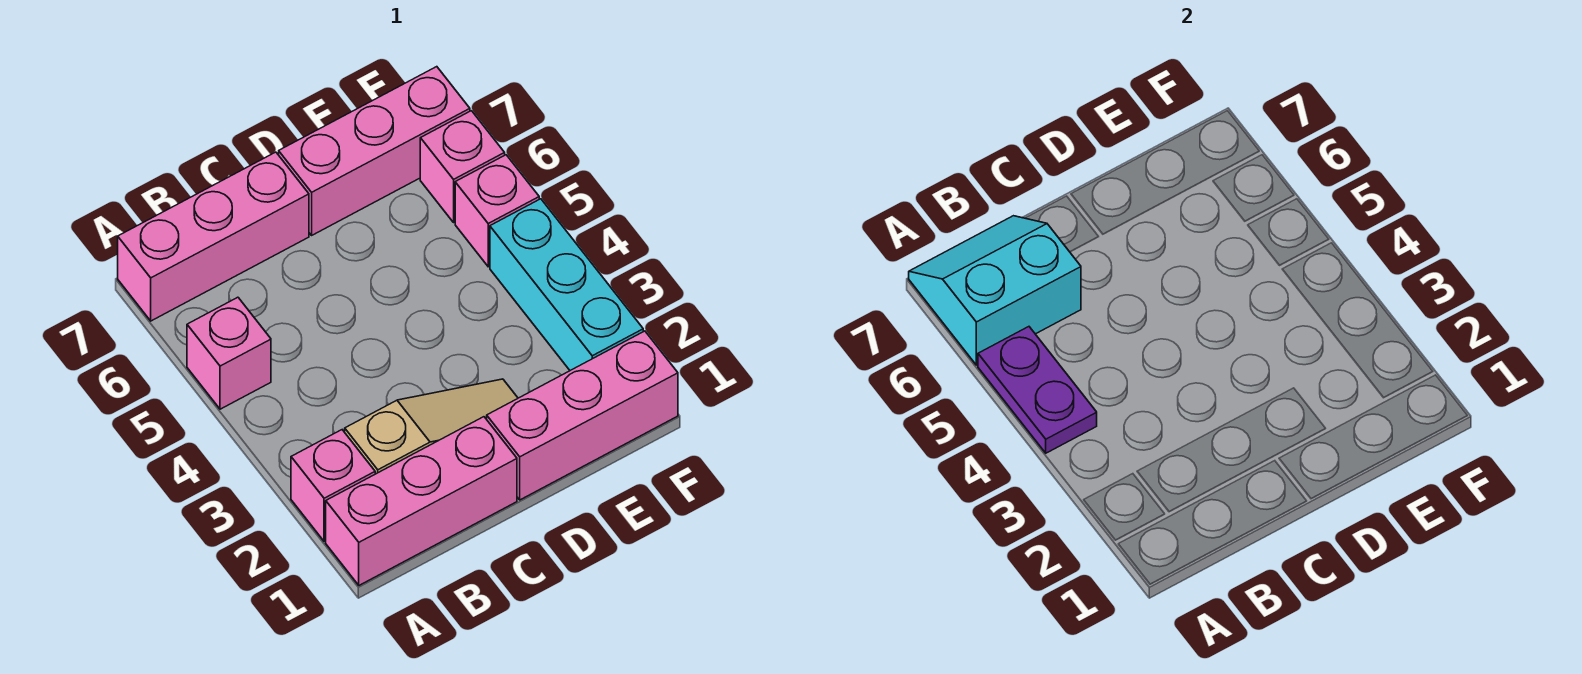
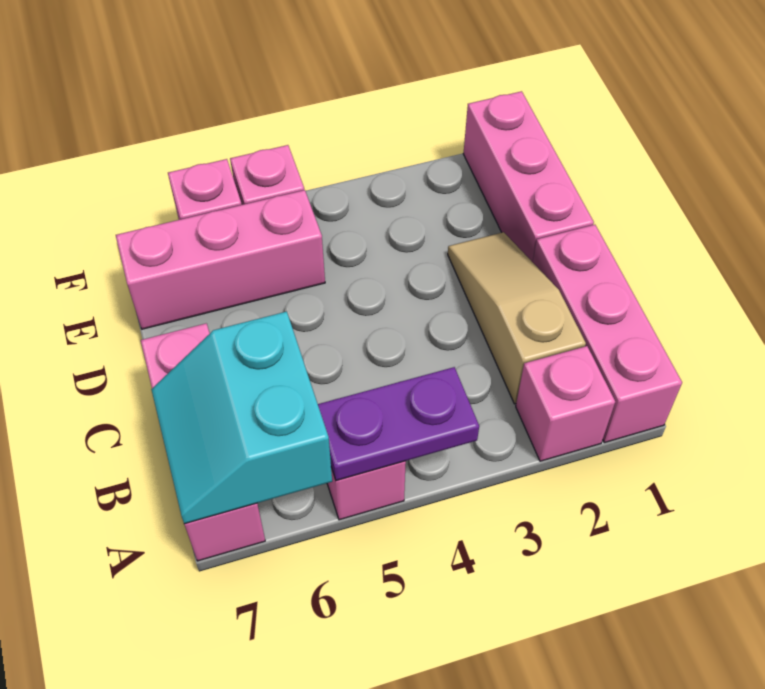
pink brick D7:F7 level 1 -> pink brick E5:E7 level 1
cyan brick F2:F4 level 1 -> none

